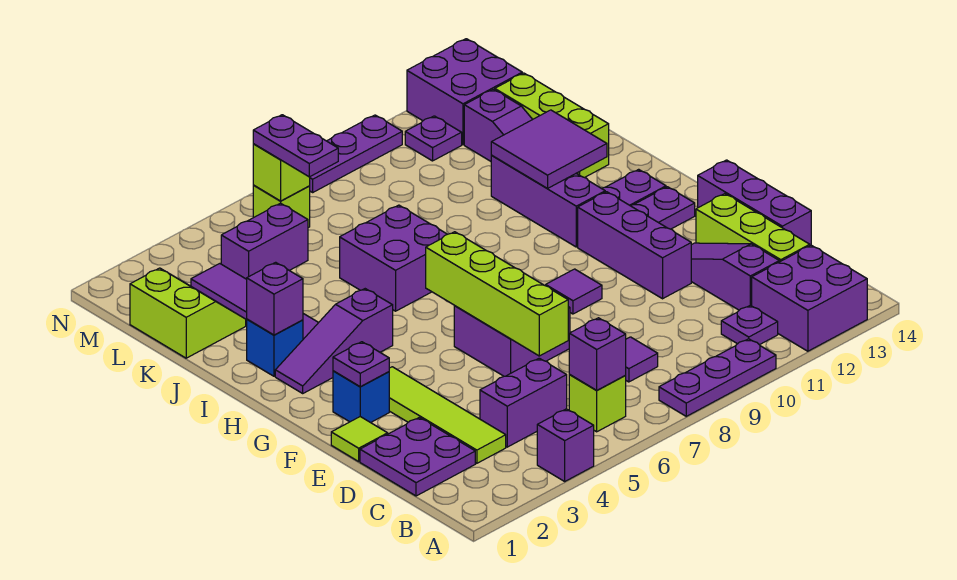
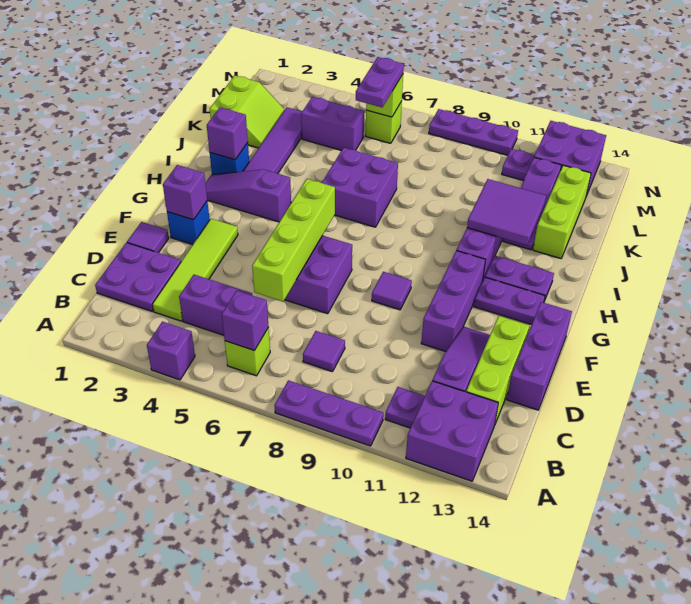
lime tile E1 level 1 -> purple tile E1 level 1
purple plate F2 level 2 -> purple brick F2 level 2

